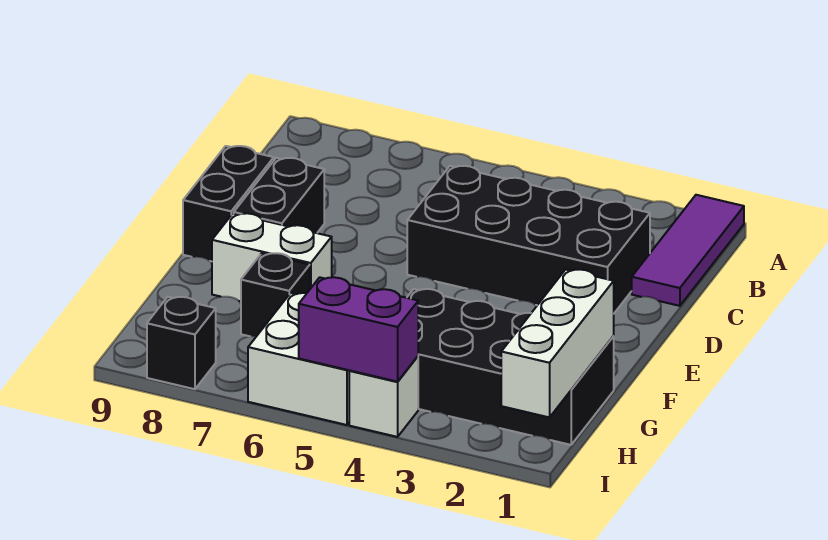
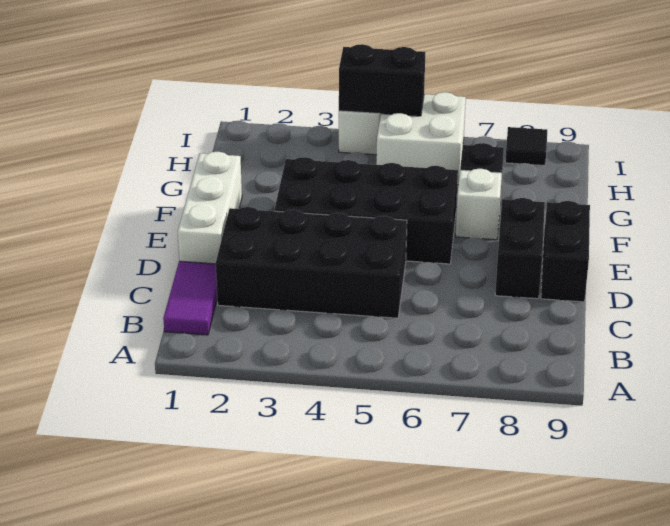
purple tile A1:C1 level 1 -> purple tile B1:C1 level 1
white brick F7:F8 level 1 -> white brick F7 level 1
black brick G1:H4 level 1 -> black brick E3:F6 level 1
white brick G1:I1 level 2 -> white brick D1:F1 level 1
purple brick I4:I5 level 2 -> black brick I4:I5 level 2
black brick I8 level 1 -> black tile I8 level 1

